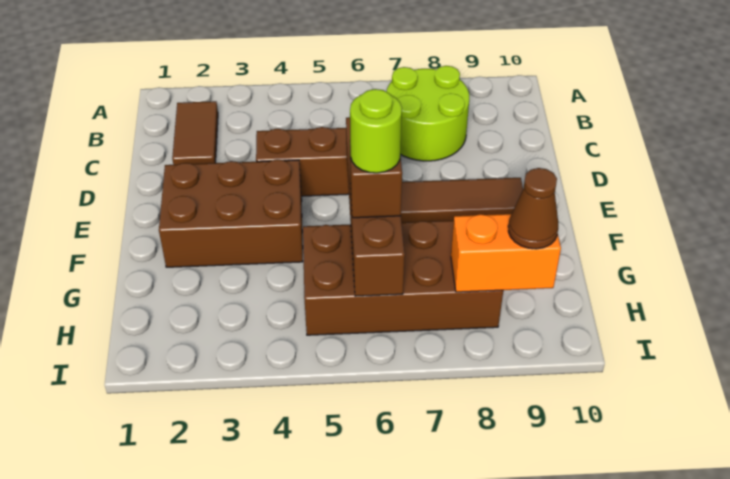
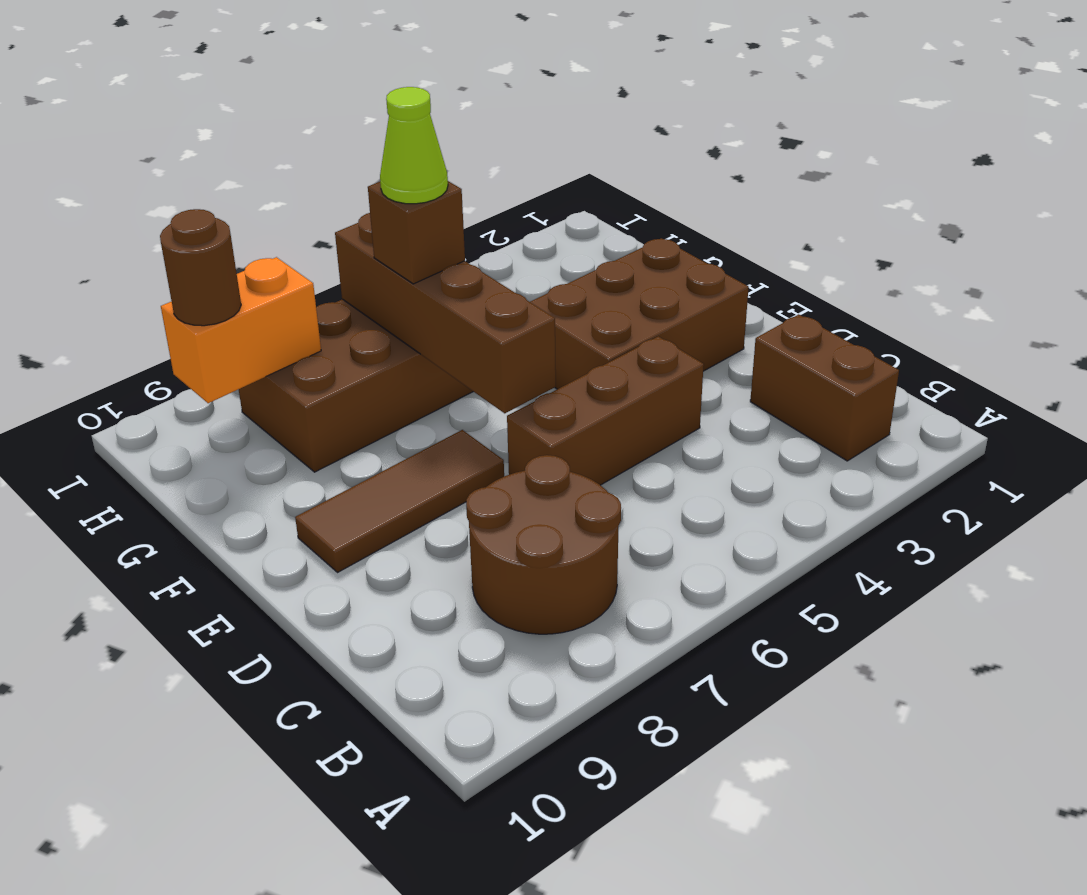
brown tile B2:C2 level 1 -> brown brick B2:C2 level 1
lime round brick B7:C8 level 1 -> brown round brick B7:C8 level 1
lime round brick G6 level 4 -> lime cone G6 level 4
brown cone H9 level 3 -> brown round brick H9 level 3

